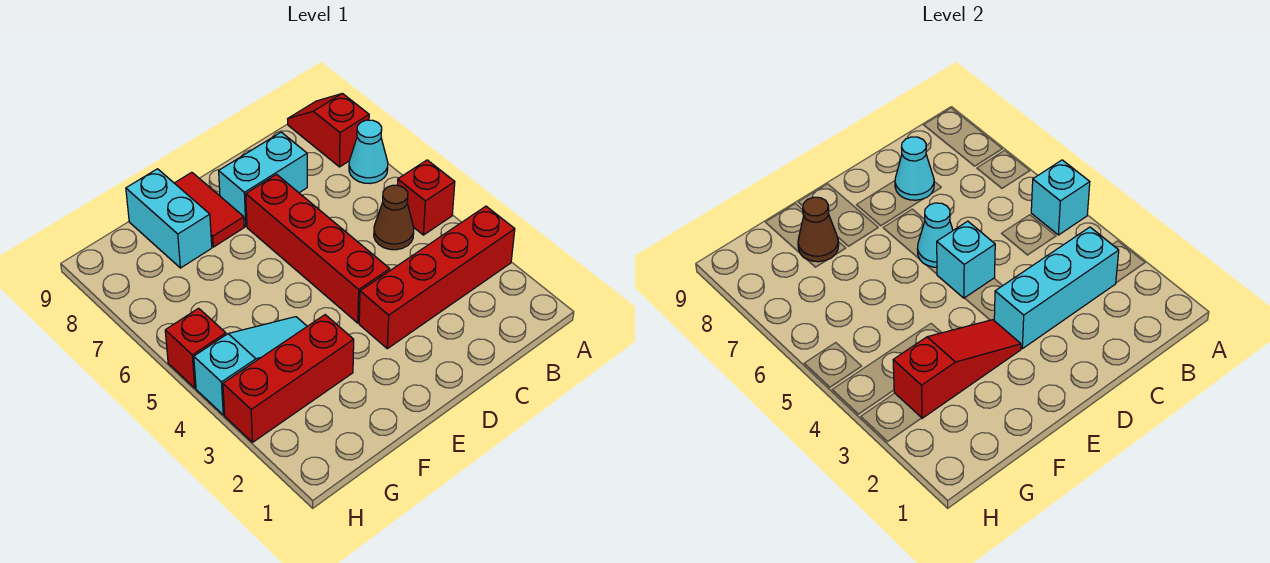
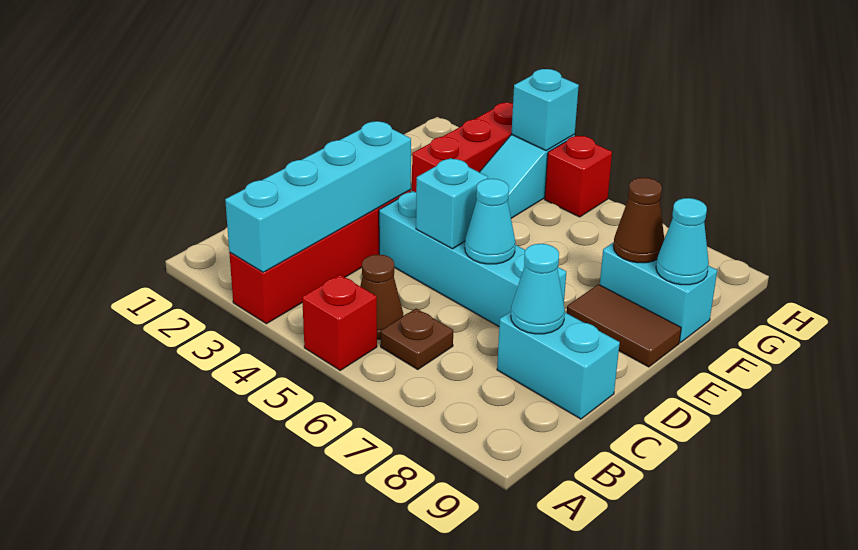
cyan brick A5 level 2 -> cyan brick H4 level 2
cyan cone A7 level 1 -> cyan cone F9 level 2
red slope A8:A9 level 1 top 8 -> none
cyan brick B3:D3 level 2 -> cyan brick A3:D3 level 2
none -> brown plate B6 level 1
cyan brick C8:D8 level 1 -> cyan brick C8:C9 level 1
red brick D4:D7 level 1 -> cyan brick D4:D7 level 1
red slope E3:G3 level 2 top G -> none
red tile E8:E9 level 1 -> brown tile E8:E9 level 1

